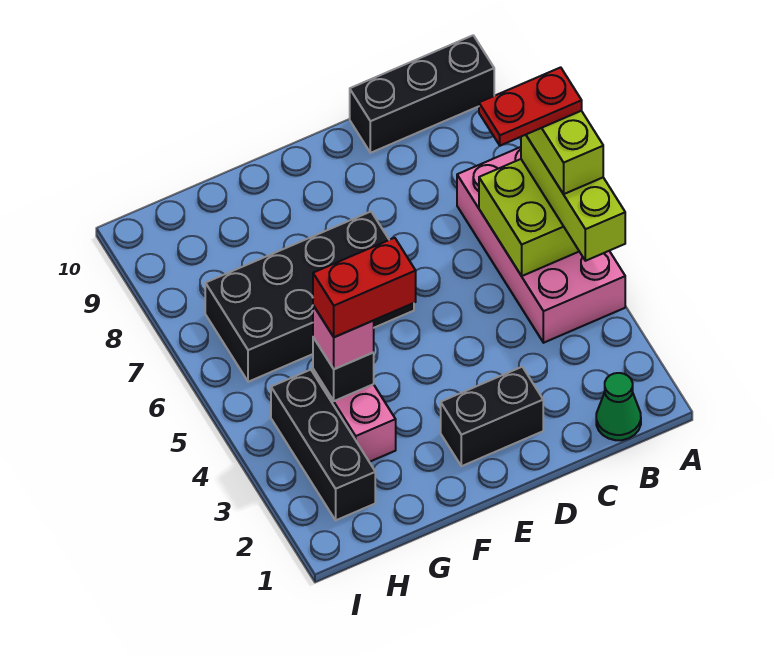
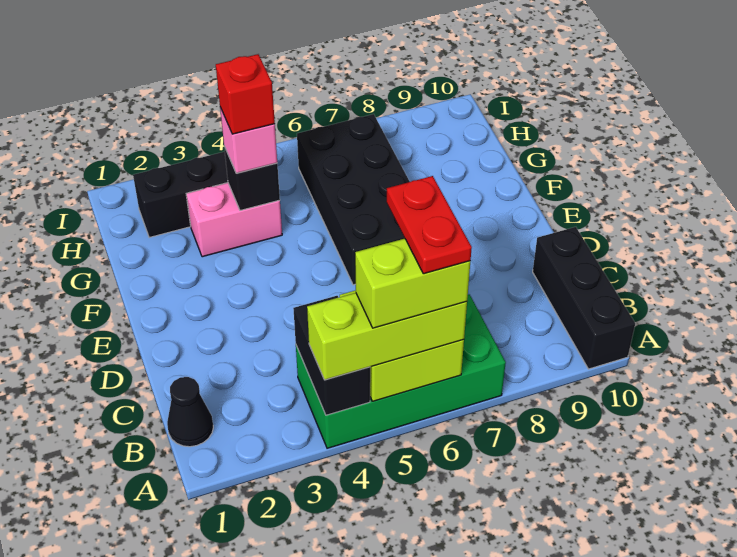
pink brick A4:B7 level 1 -> green brick A4:B7 level 1
green cone B1 level 1 -> black cone B1 level 1
black brick D2:E2 level 1 -> black brick A4:B4 level 2
red brick F4:G4 level 4 -> red brick G4 level 4

